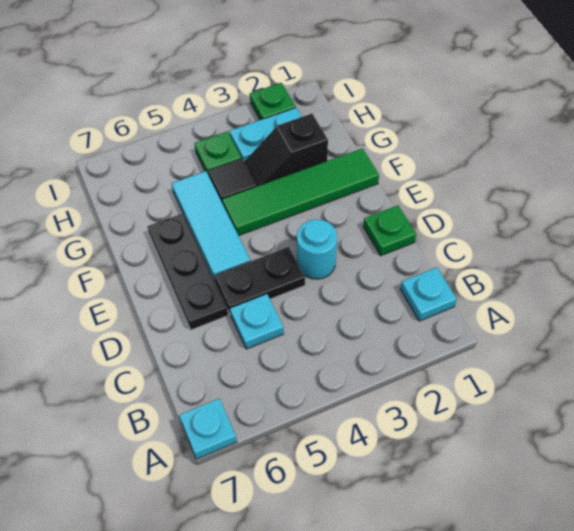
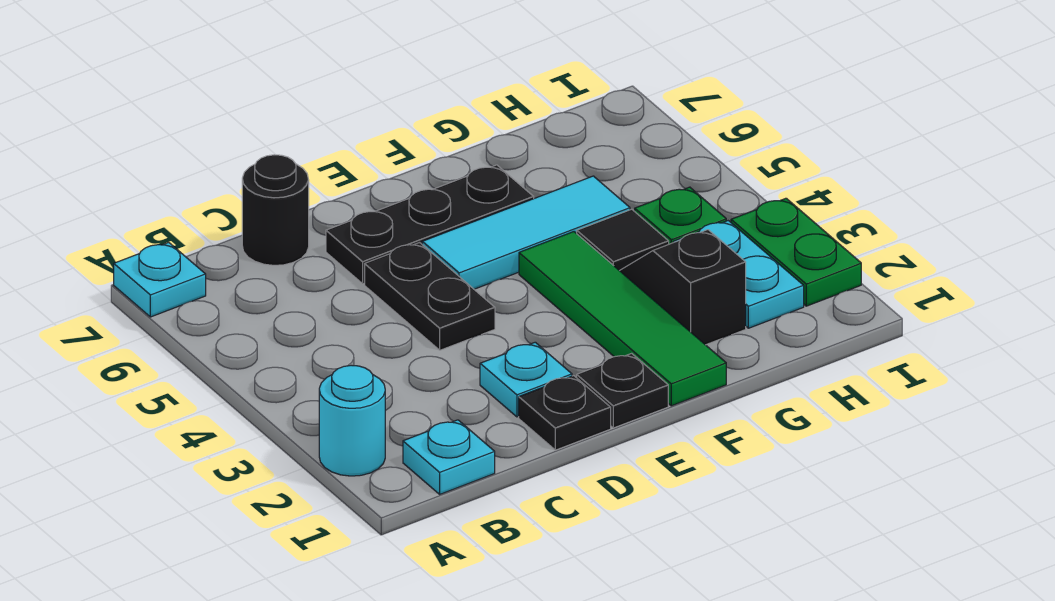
cyan plate C5 level 1 -> cyan plate D2 level 1
none -> black round brick C7 level 1
green plate D1 level 1 -> black plate D1 level 1
cyan round brick D3 level 1 -> cyan round brick A2 level 1
none -> black plate E1 level 1
green plate I2 level 1 -> green plate I2:I3 level 1

